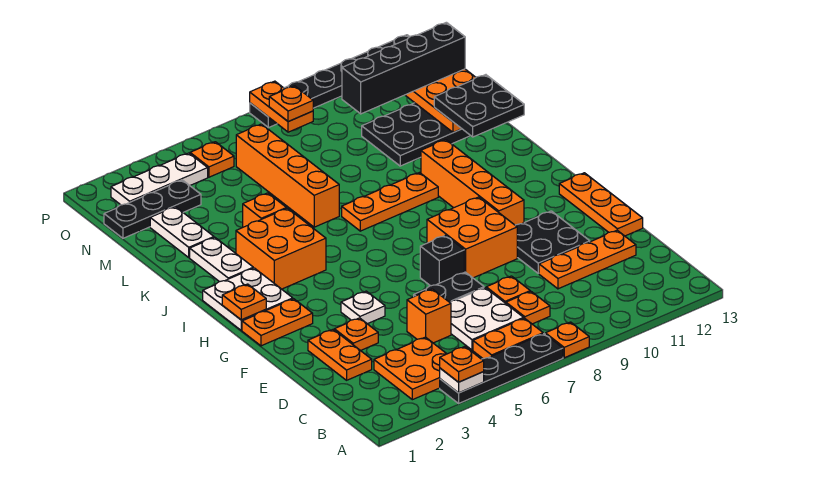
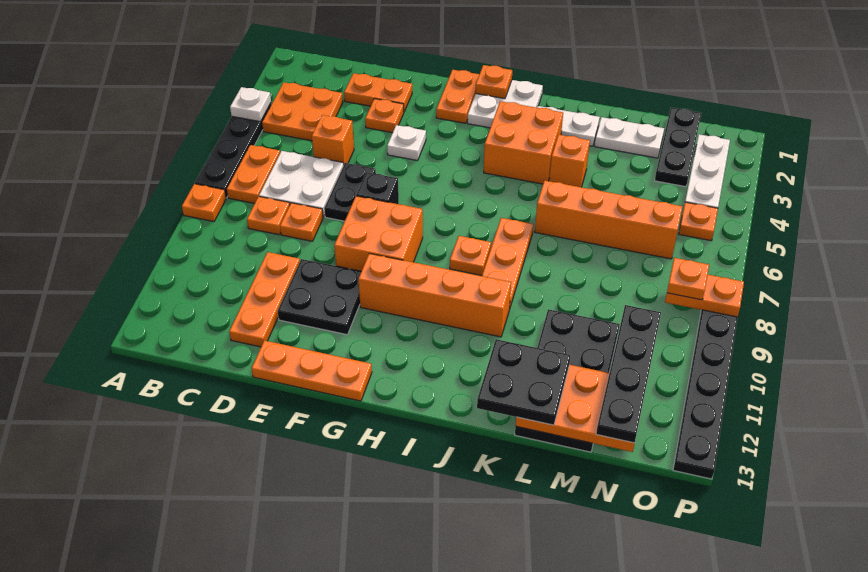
orange plate A4 level 3 -> orange plate I8 level 1
black brick N10:N13 level 3 -> black plate N10:N13 level 3

